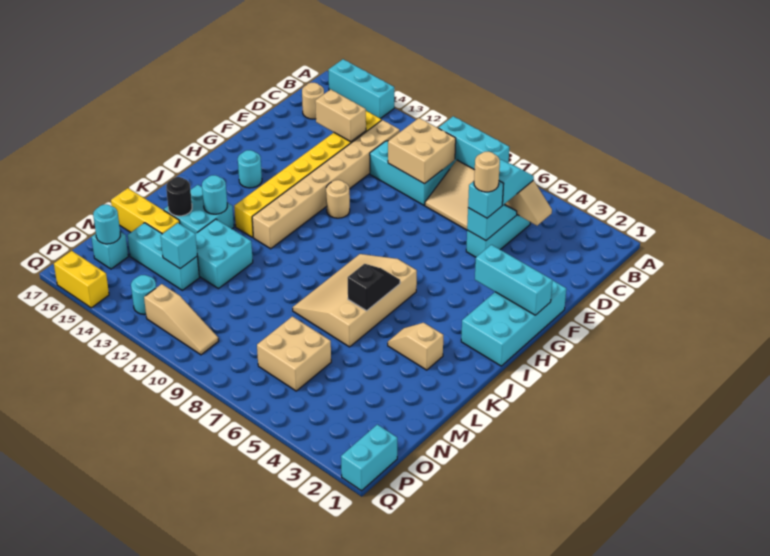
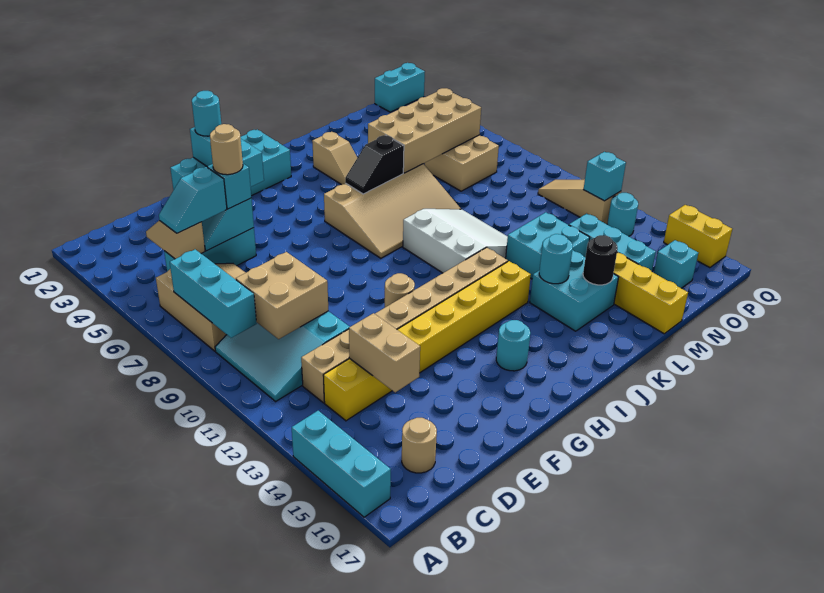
none -> white slope J9:L11 level 1 top J
none -> tan brick L5:O6 level 2
cyan brick N13 level 2 -> cyan brick P12 level 2
cyan round brick O16 level 2 -> cyan round brick G1 level 3

